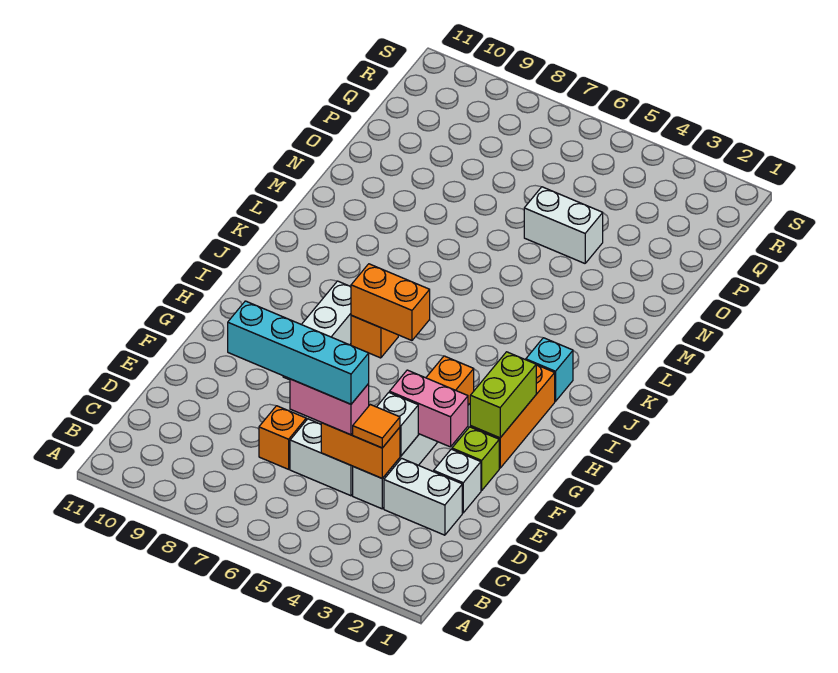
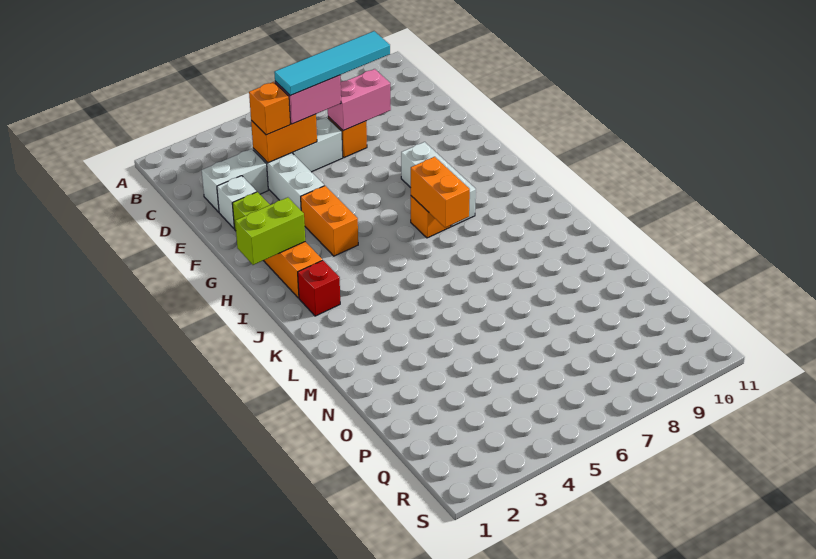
orange tile D4 level 3 -> orange brick D4 level 3
cyan brick D5:D8 level 4 -> cyan tile D5:D8 level 4
white brick E4 level 2 -> none
pink brick F3:F4 level 2 -> pink brick D7:D8 level 2
lime brick G2:H2 level 2 -> lime brick H1:H2 level 2
orange brick I6:I7 level 2 -> orange brick I7:J7 level 2
cyan brick J2 level 1 -> red brick J2 level 1
white brick O4:O5 level 1 -> none

